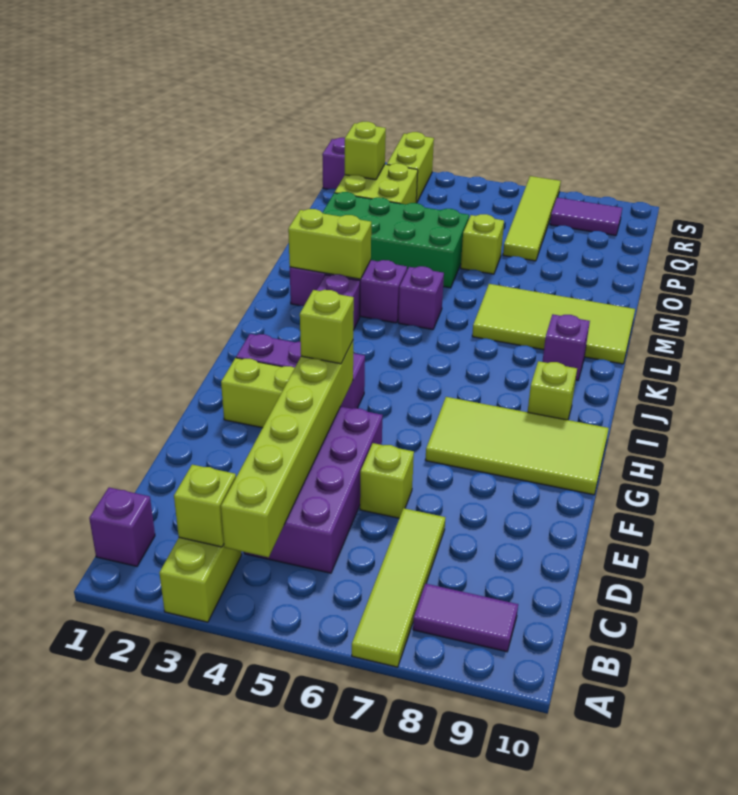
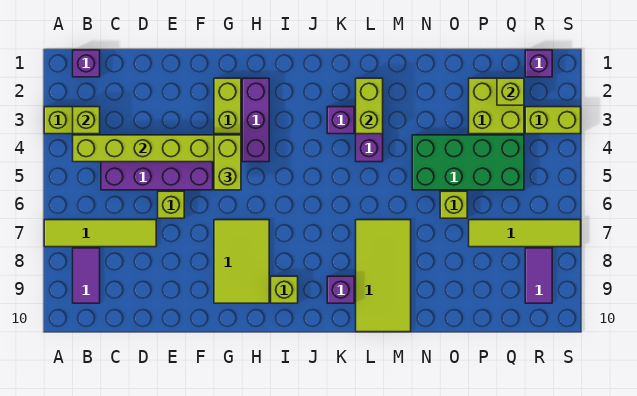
lime brick G4 level 3 -> lime brick G4:G5 level 3
lime tile G7:H10 level 1 -> lime tile G7:H9 level 1
purple brick L5 level 1 -> none
green brick N2:O5 level 1 -> green brick N4:Q5 level 1

